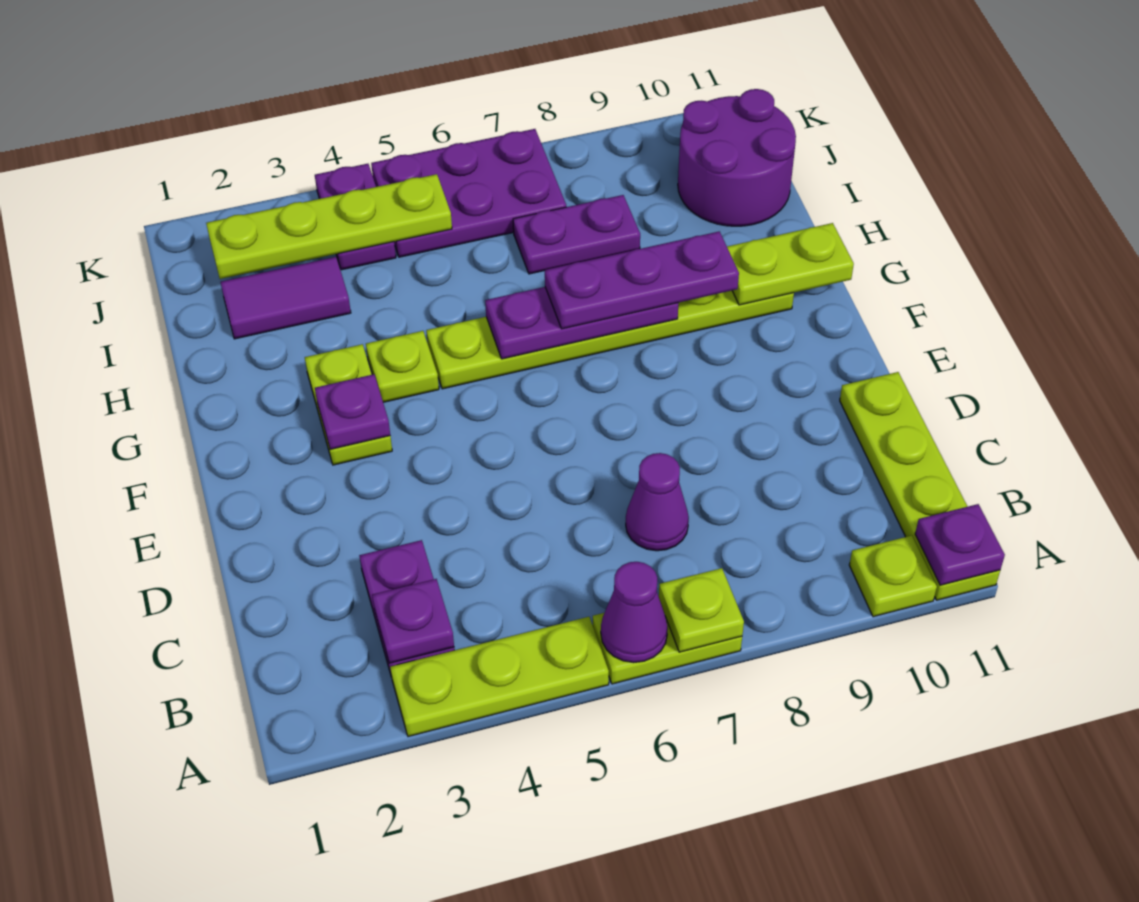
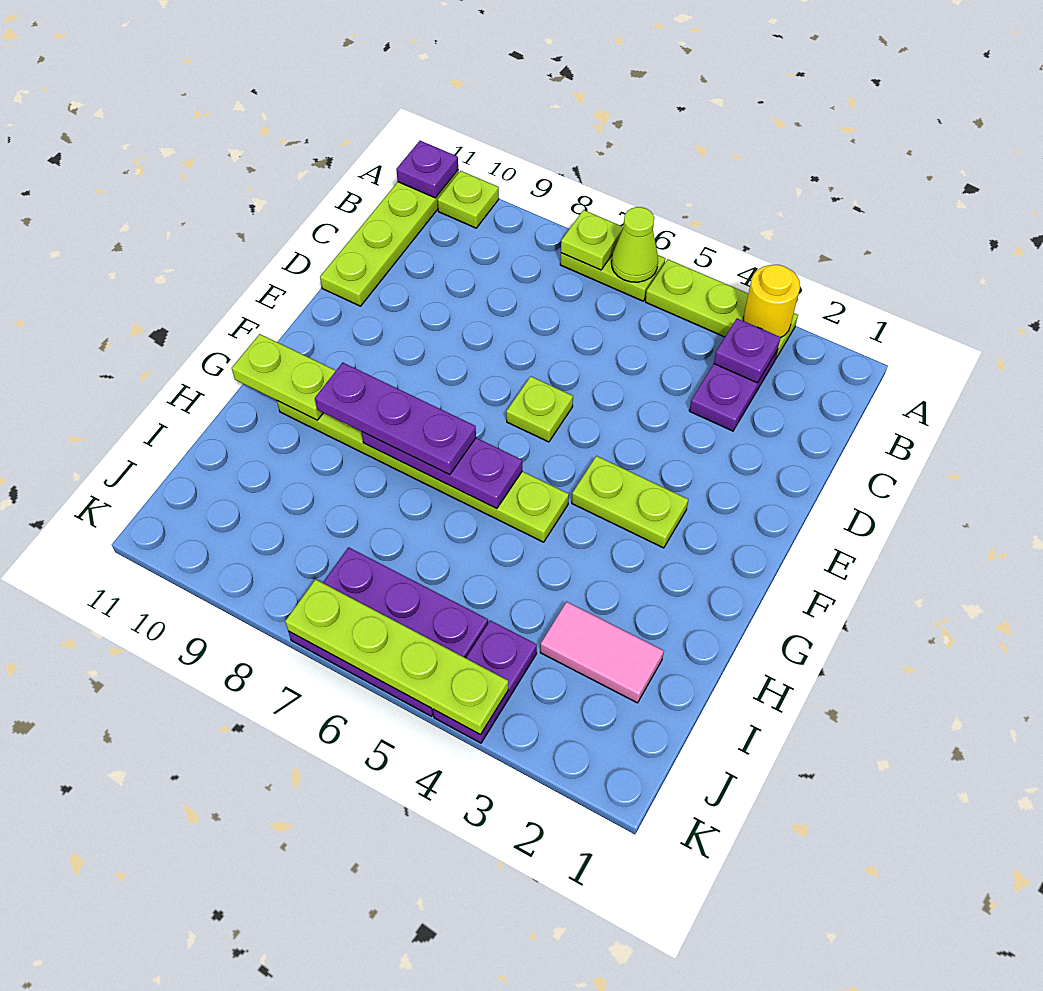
none -> yellow round brick A3 level 2
purple cone A6 level 2 -> lime cone A6 level 2
purple cone C7 level 1 -> none
lime plate F3:G3 level 1 -> lime plate F3:F4 level 1
purple plate F3 level 2 -> none
lime plate G4 level 1 -> lime plate E6 level 1
purple tile I2:I3 level 1 -> pink tile I2:I3 level 1
purple plate I7:I8 level 1 -> none
purple round brick I10:J11 level 1 -> none
lime plate J2:J5 level 2 -> lime plate K4:K7 level 2

